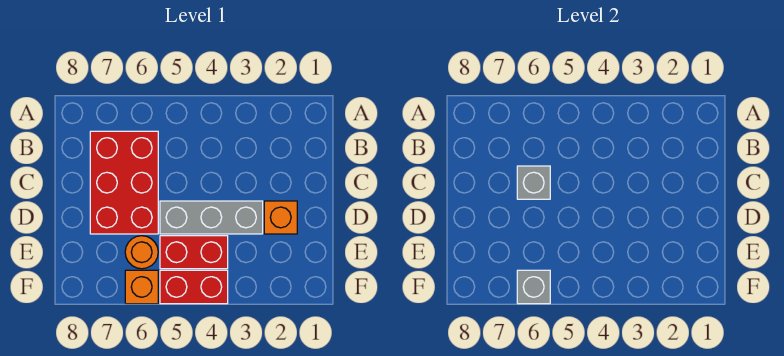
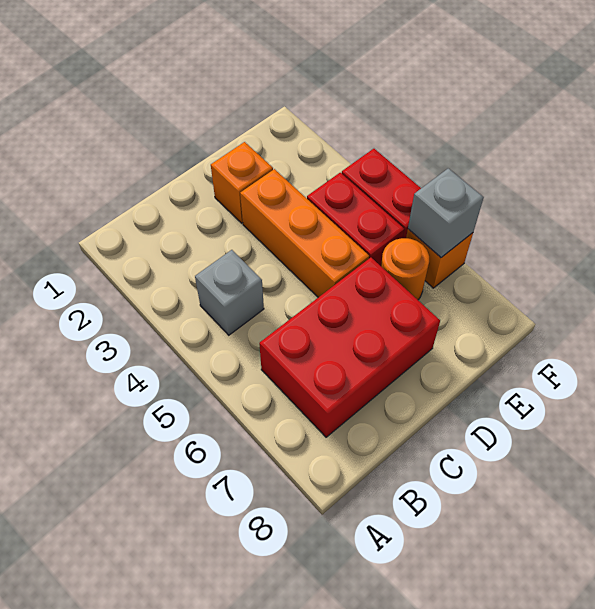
grey brick C6 level 2 -> grey brick B4 level 1
grey brick D3:D5 level 1 -> orange brick D3:D5 level 1

